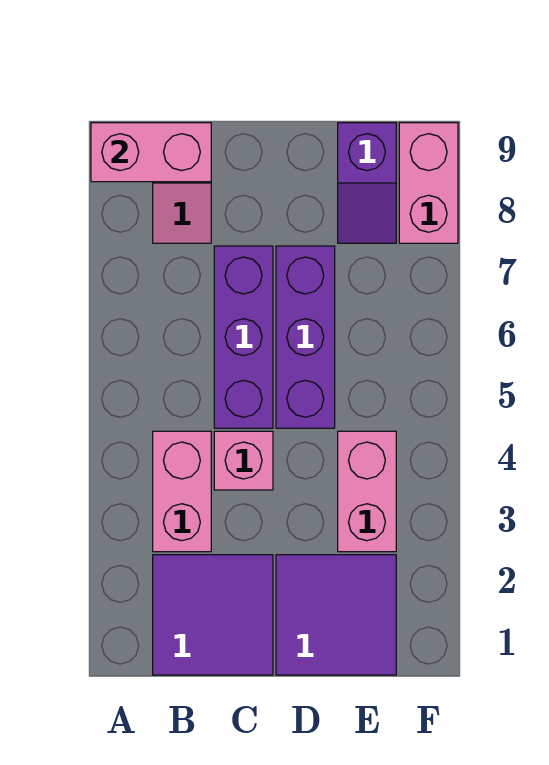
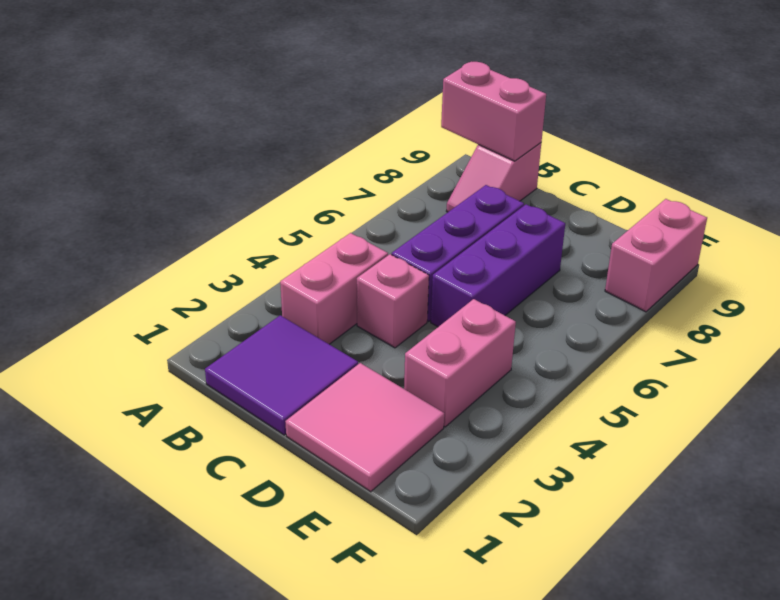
purple tile D1:E2 level 1 -> pink tile D1:E2 level 1
purple slope E8:E9 level 1 top 9 -> none

